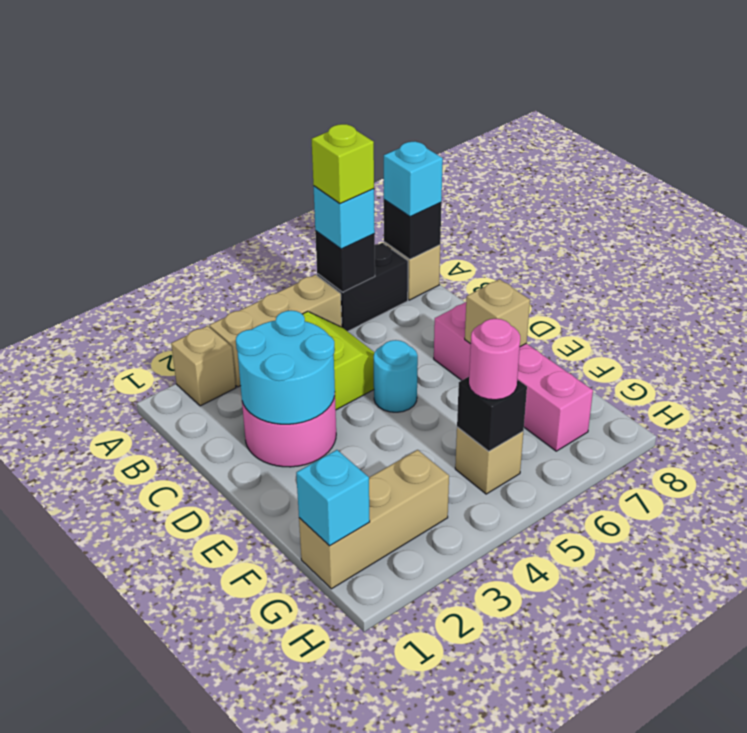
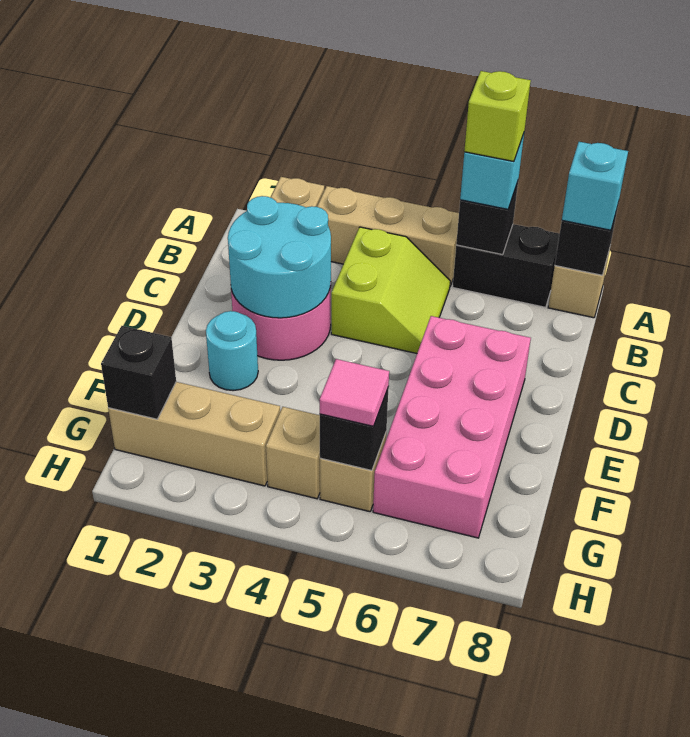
cyan round brick D5 level 1 -> cyan round brick E2 level 1
pink brick D7:G7 level 1 -> pink brick D6:G7 level 1
tan brick E7 level 2 -> tan brick G4 level 1
cyan brick G1 level 2 -> black brick G1 level 2
pink round brick G5 level 3 -> pink tile G5 level 3

